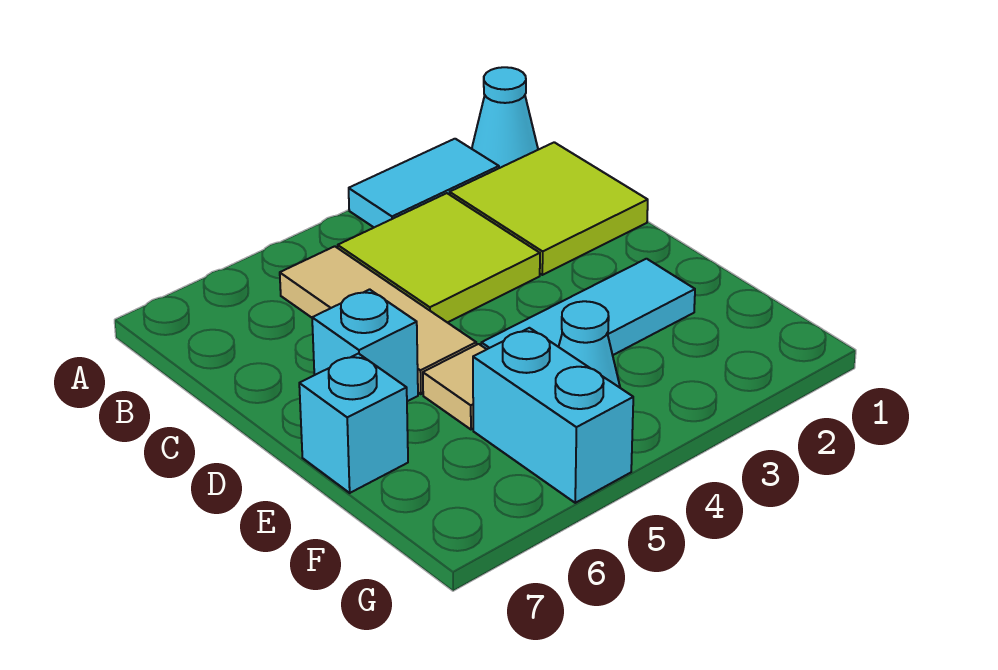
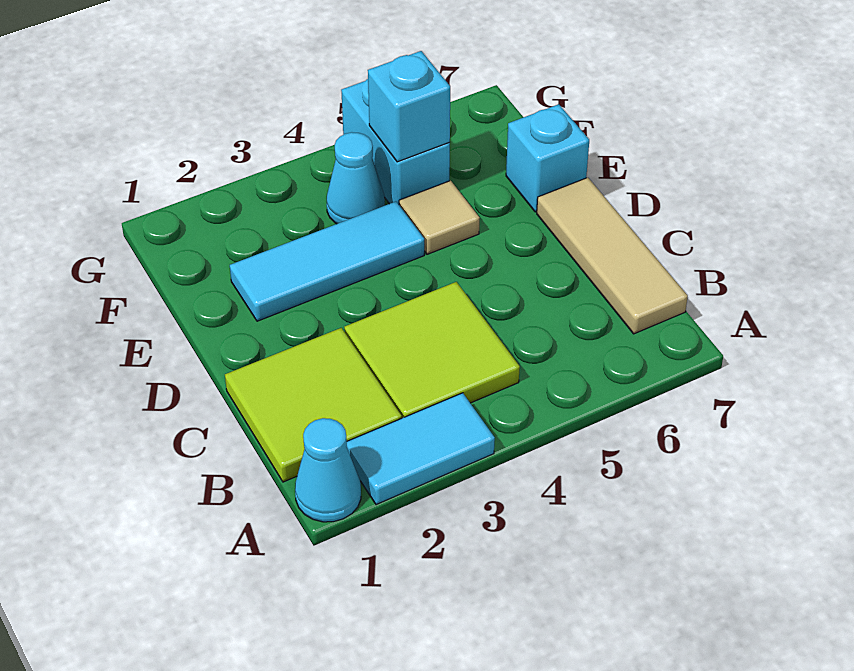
tan tile B5:D5 level 1 -> tan tile B7:D7 level 1
cyan brick D6 level 1 -> cyan brick F5 level 2

